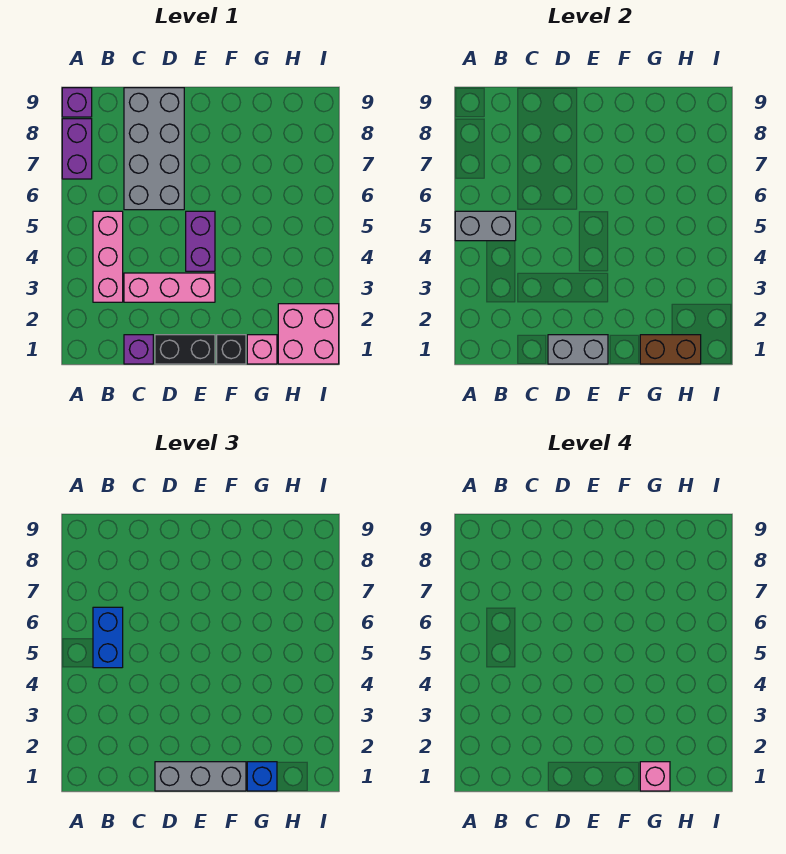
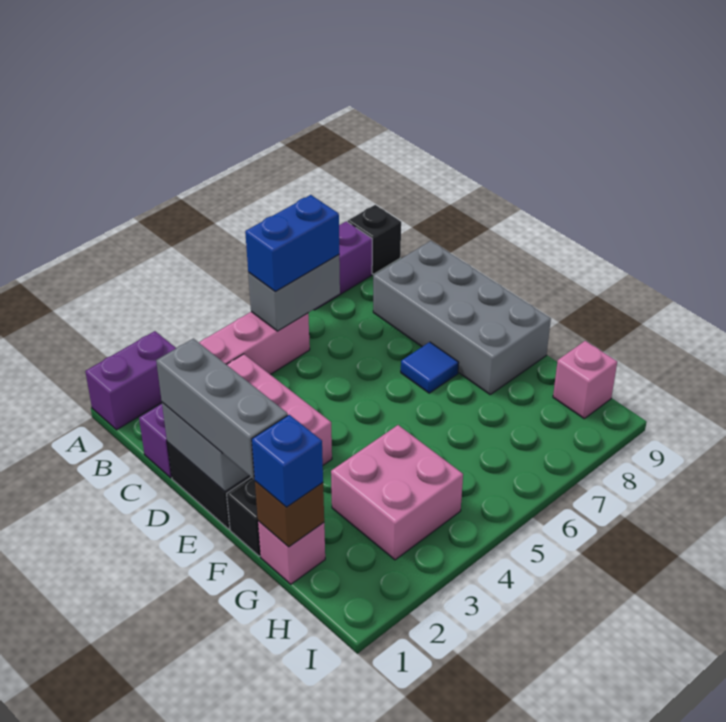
grey brick A5:B5 level 2 -> grey brick B5:B6 level 2
purple brick A9 level 1 -> black brick A9 level 1
grey brick C6:D9 level 1 -> grey brick C8:F9 level 1
purple brick E4:E5 level 1 -> purple brick A1:A2 level 1
none -> blue tile E7 level 1
brown brick G1:H1 level 2 -> brown brick G1 level 2
pink brick G1 level 4 -> pink brick H9 level 1
pink brick H1:I2 level 1 -> pink brick G3:H4 level 1

